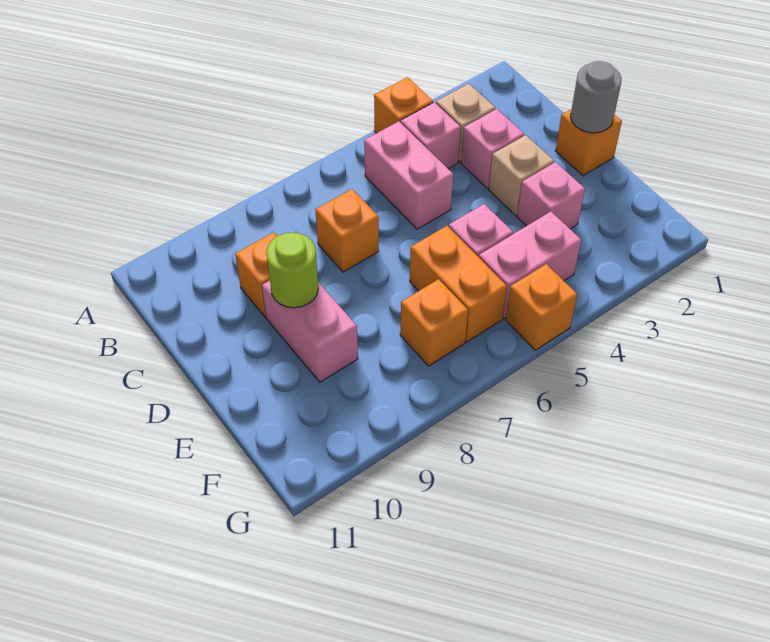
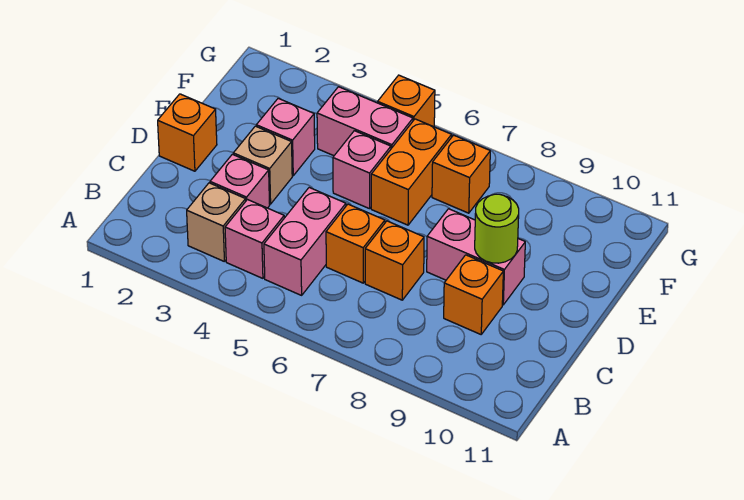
orange brick A4 level 1 -> orange brick C6 level 1
grey round brick D1 level 2 -> none
pink brick D9:E9 level 1 -> pink brick D8:D9 level 1

